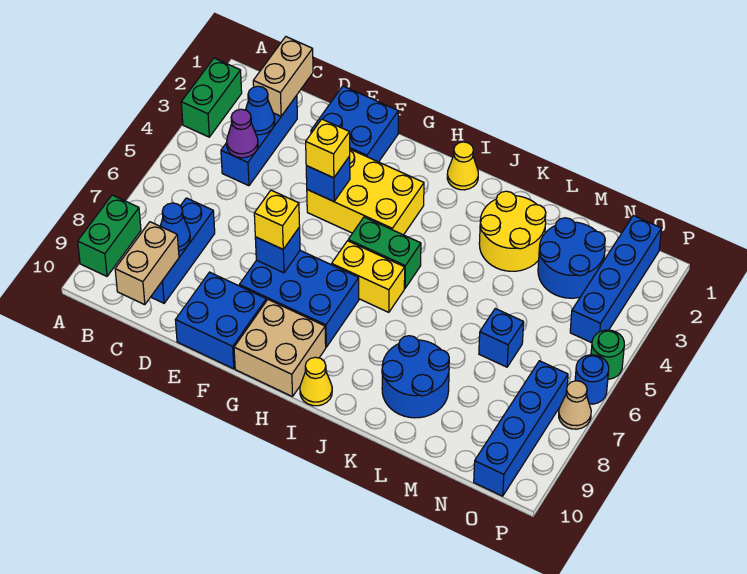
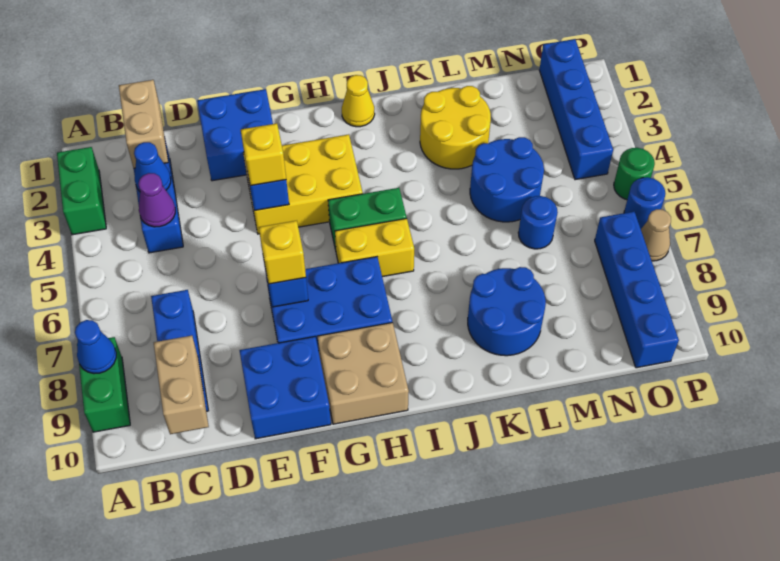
blue cone C8 level 2 -> blue cone A8 level 2
yellow cone I10 level 1 -> none
blue round brick M2:N3 level 1 -> blue round brick L4:M5 level 1
blue brick M6 level 1 -> blue round brick M6 level 1

